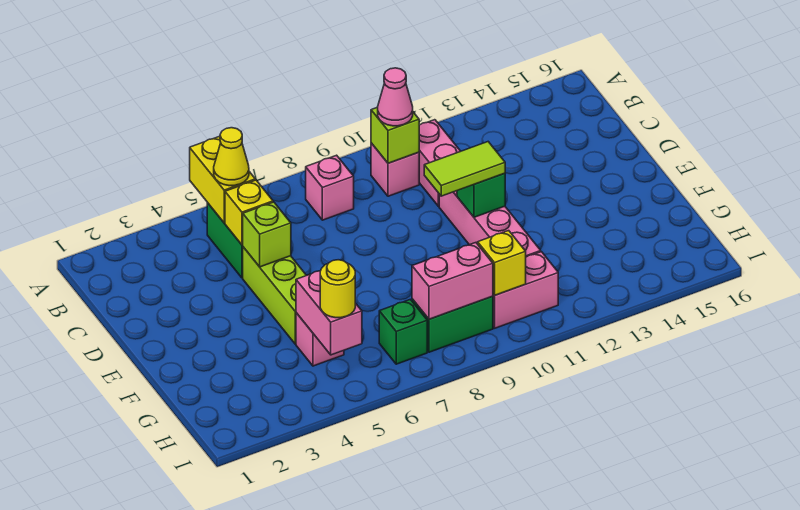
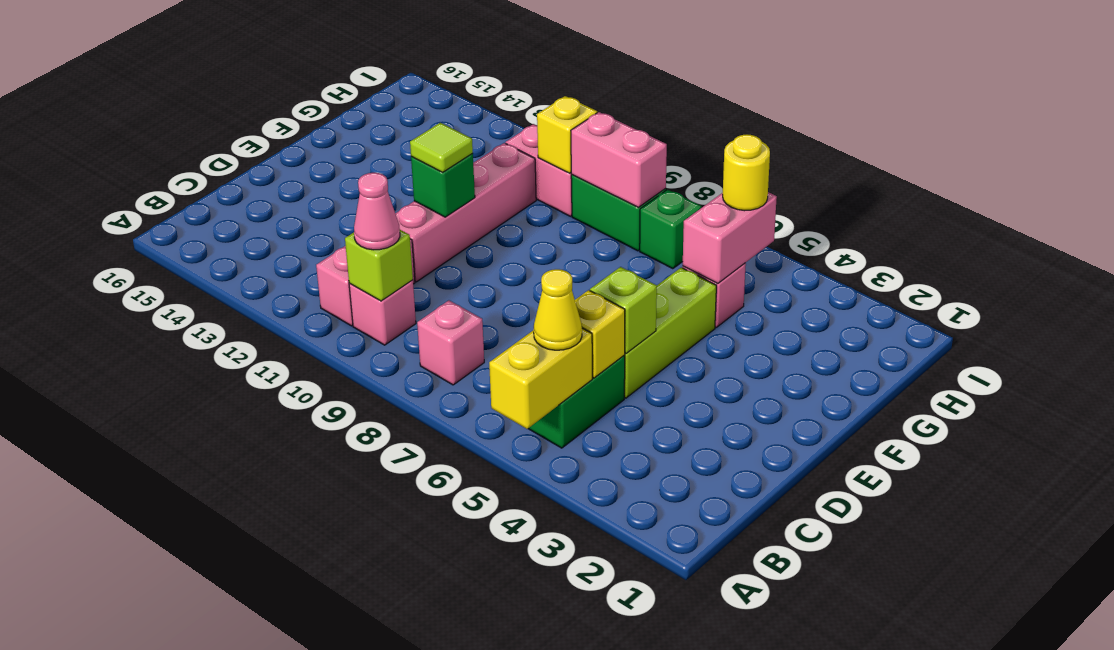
lime tile E10:E11 level 3 -> lime tile E11 level 3

